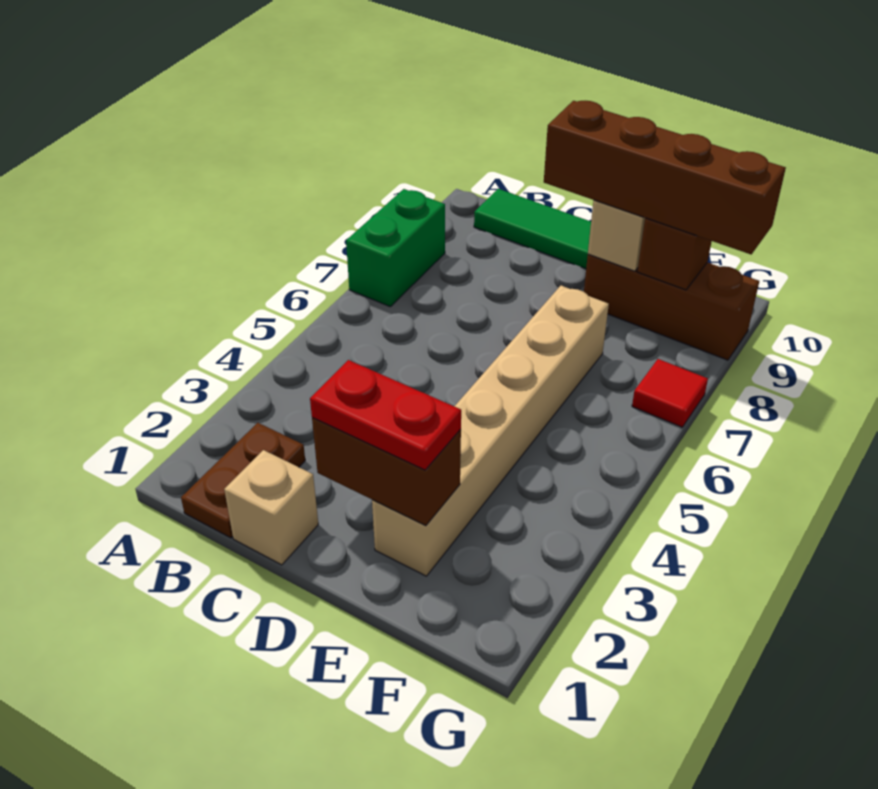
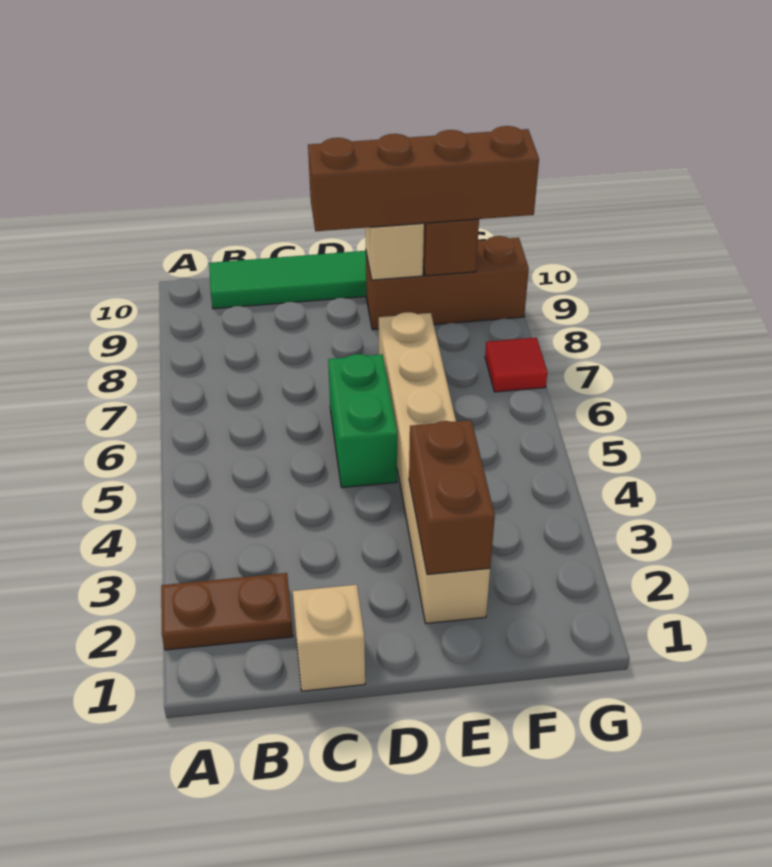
green brick A7:A8 level 1 -> green brick D5:D6 level 1
brown plate B1:B2 level 1 -> brown plate A2:B2 level 1
brown brick D2:E2 level 2 -> brown brick E2:E3 level 2
red plate D2:E2 level 3 -> none

